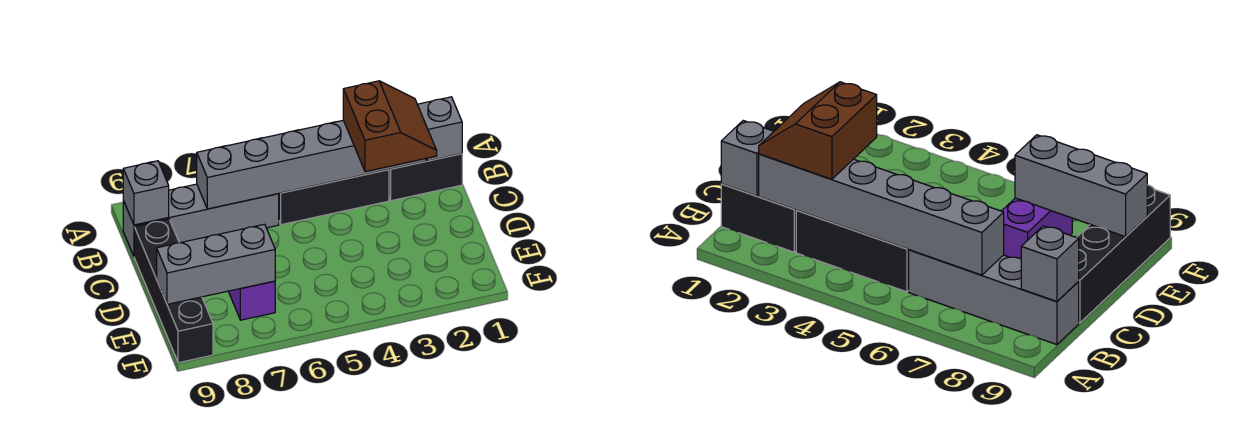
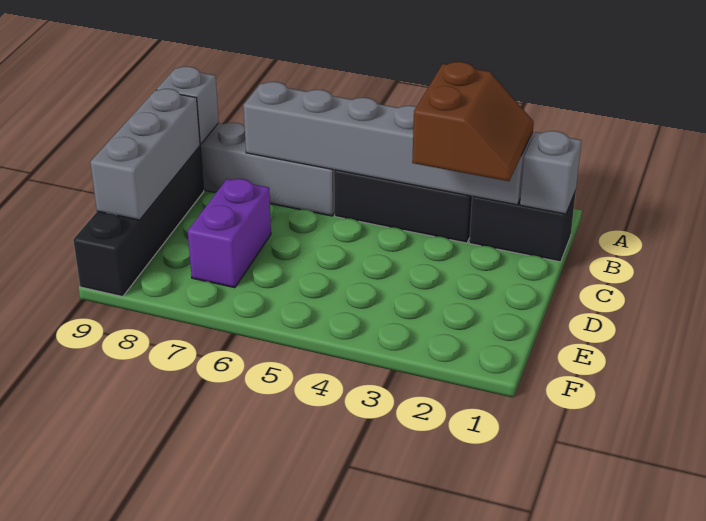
grey brick E7:E9 level 2 -> grey brick C9:E9 level 2

